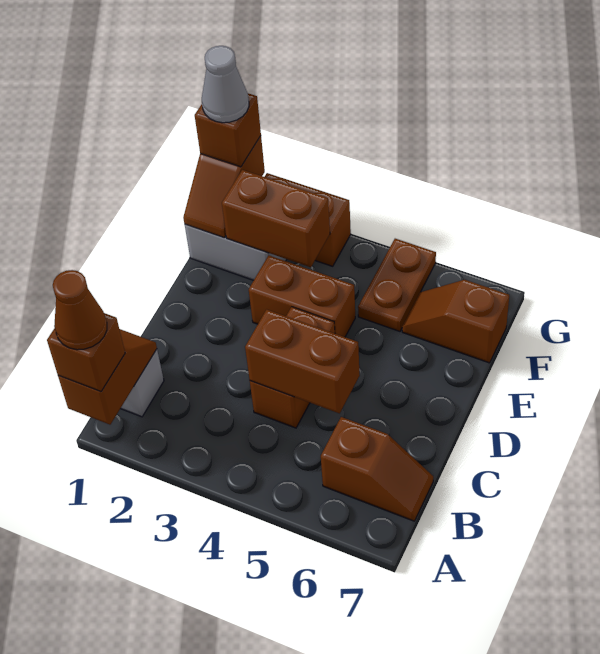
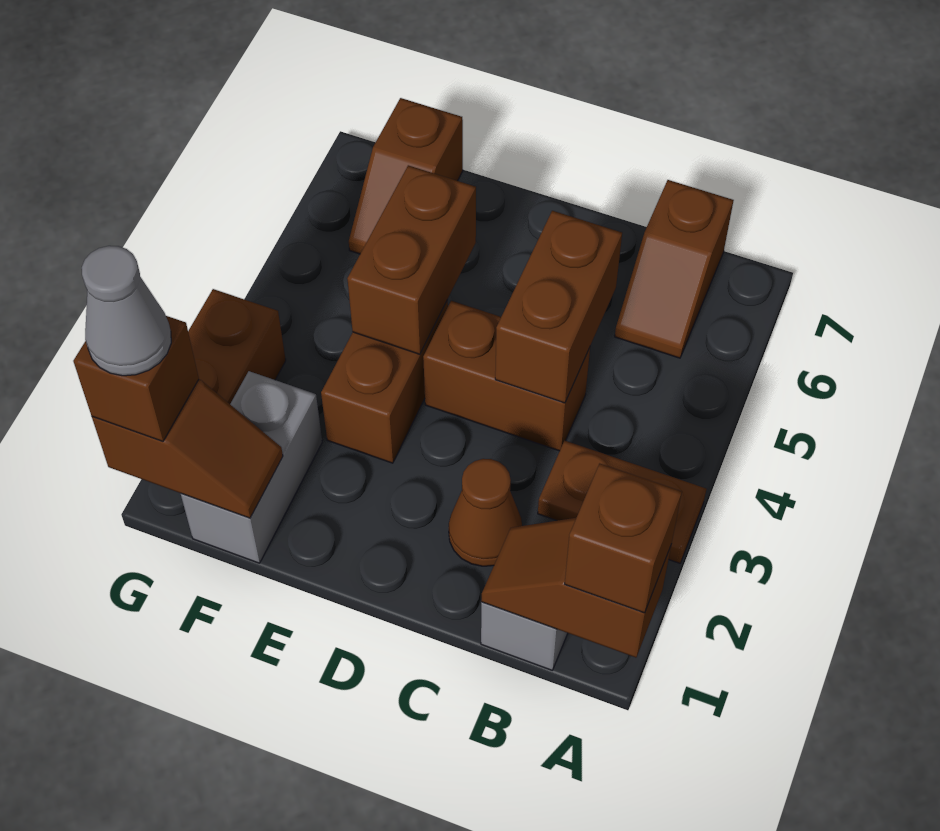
brown cone A1 level 4 -> brown cone C2 level 1
brown slope B6:B7 level 1 top 6 -> brown slope B6:B7 level 1 top 7
brown brick F2:F3 level 2 -> brown brick E4:E5 level 2
brown plate F5:G5 level 1 -> brown plate A3:B3 level 1

